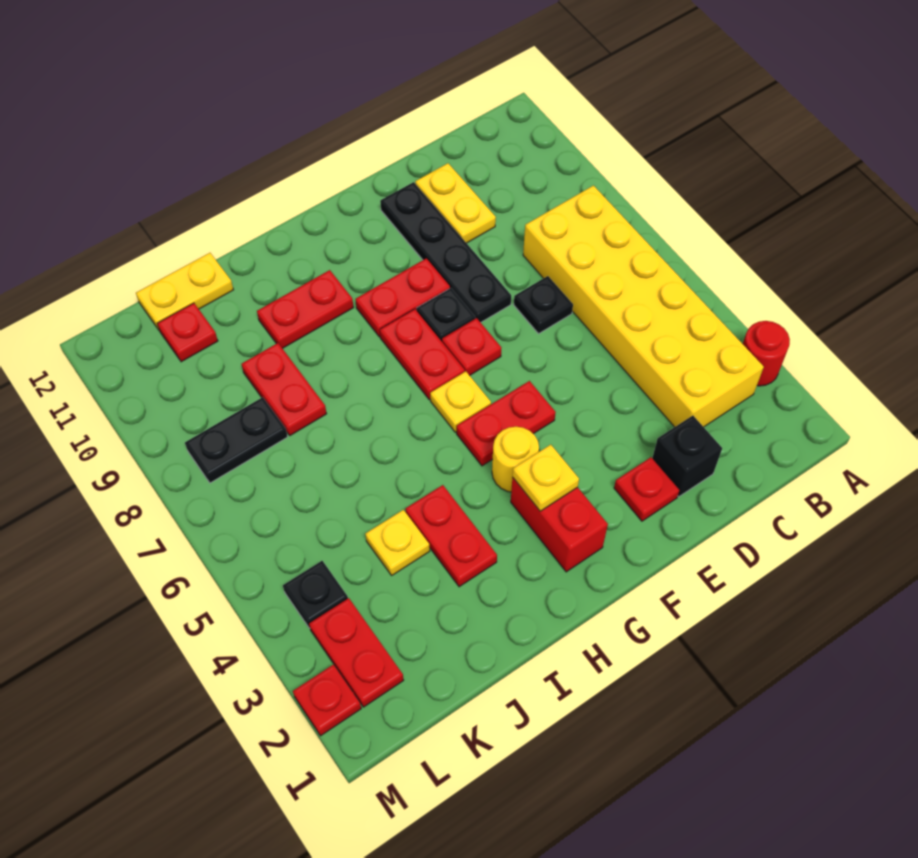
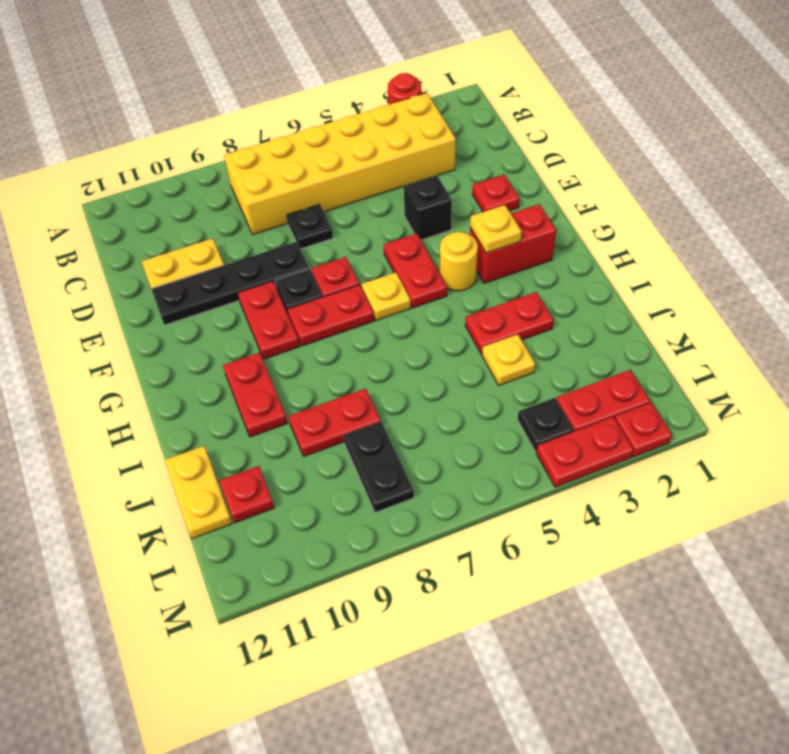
black brick D2 level 1 -> black brick E4 level 1
none -> red plate M3:M4 level 1

